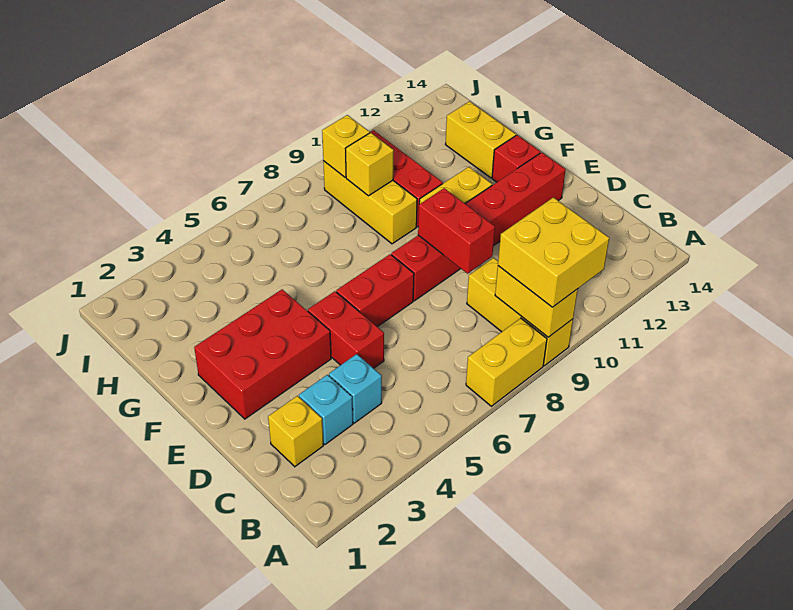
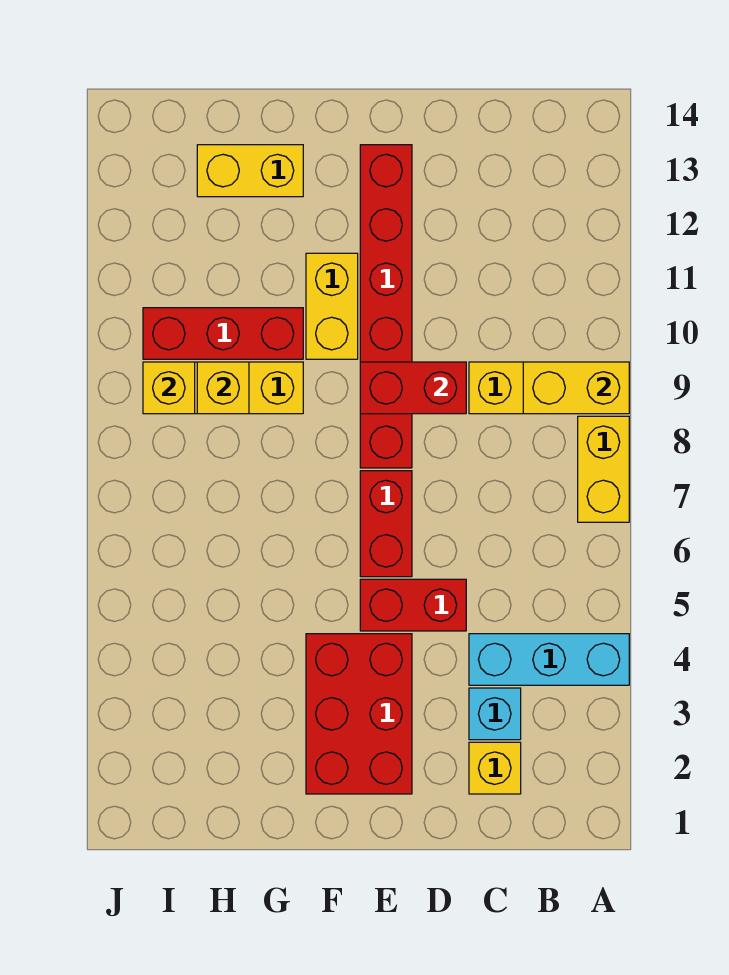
yellow brick A9:B10 level 3 -> none
cyan brick C4 level 1 -> cyan brick A4:C4 level 1
red brick F13 level 1 -> none

